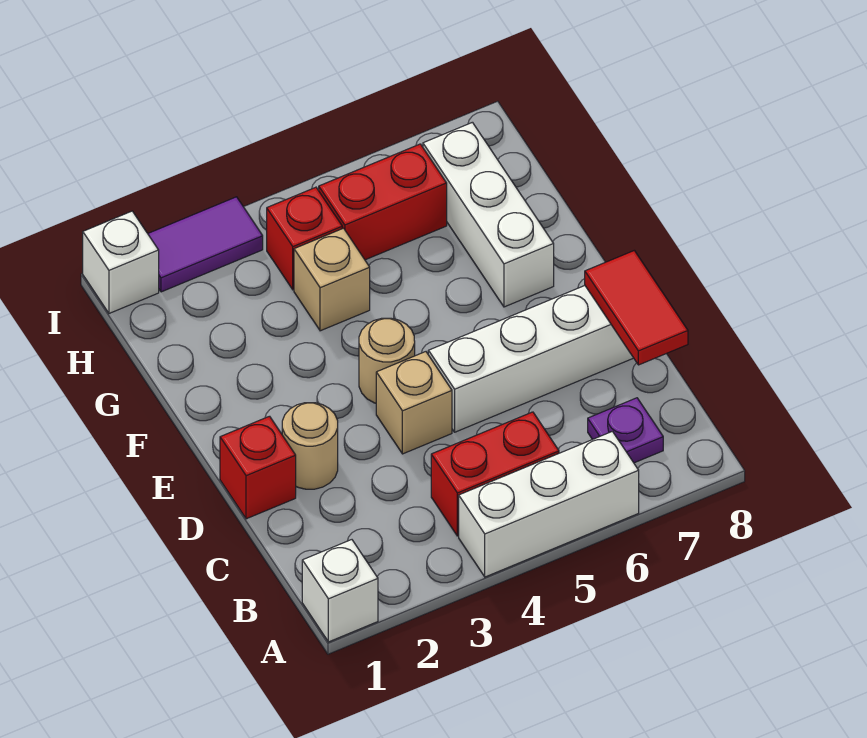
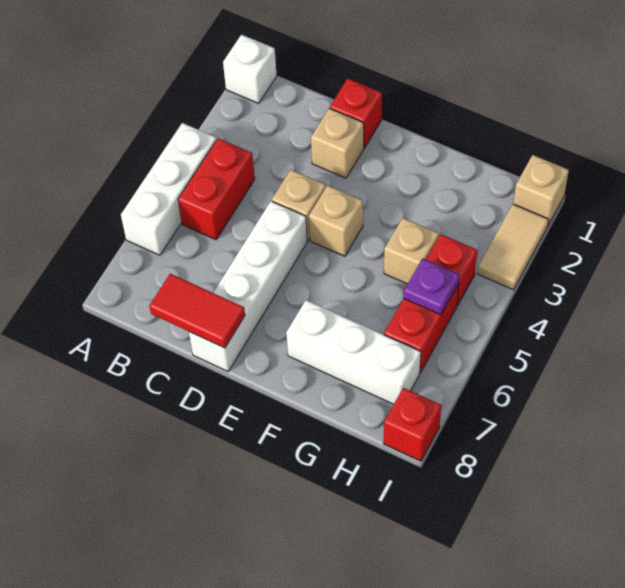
purple plate B7 level 1 -> purple plate H5 level 2
tan round brick D2 level 1 -> tan brick D2 level 1
tan round brick E4 level 1 -> tan brick E4 level 1
white brick I1 level 1 -> tan brick I1 level 1
purple tile I2:I3 level 1 -> tan tile I2:I3 level 1
none -> red brick I8 level 1

